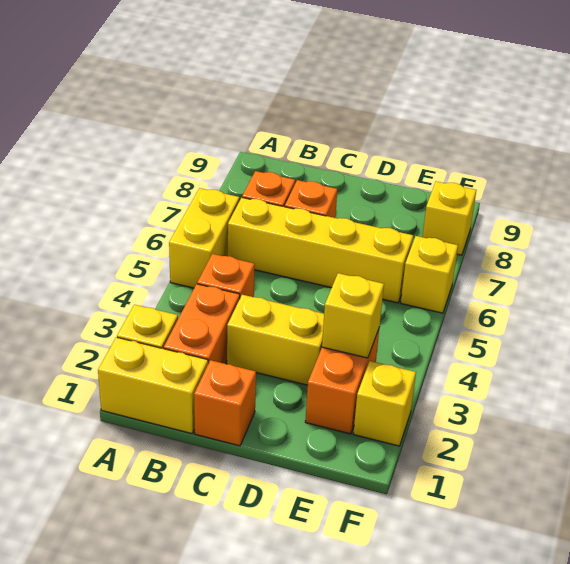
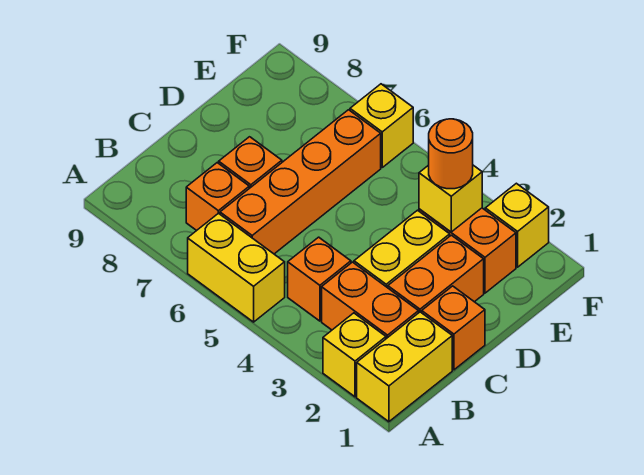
yellow brick B6:E6 level 1 -> orange brick B6:E6 level 1
none -> orange brick C2:D2 level 1
none -> orange round brick E3 level 3
yellow brick F8 level 1 -> none

